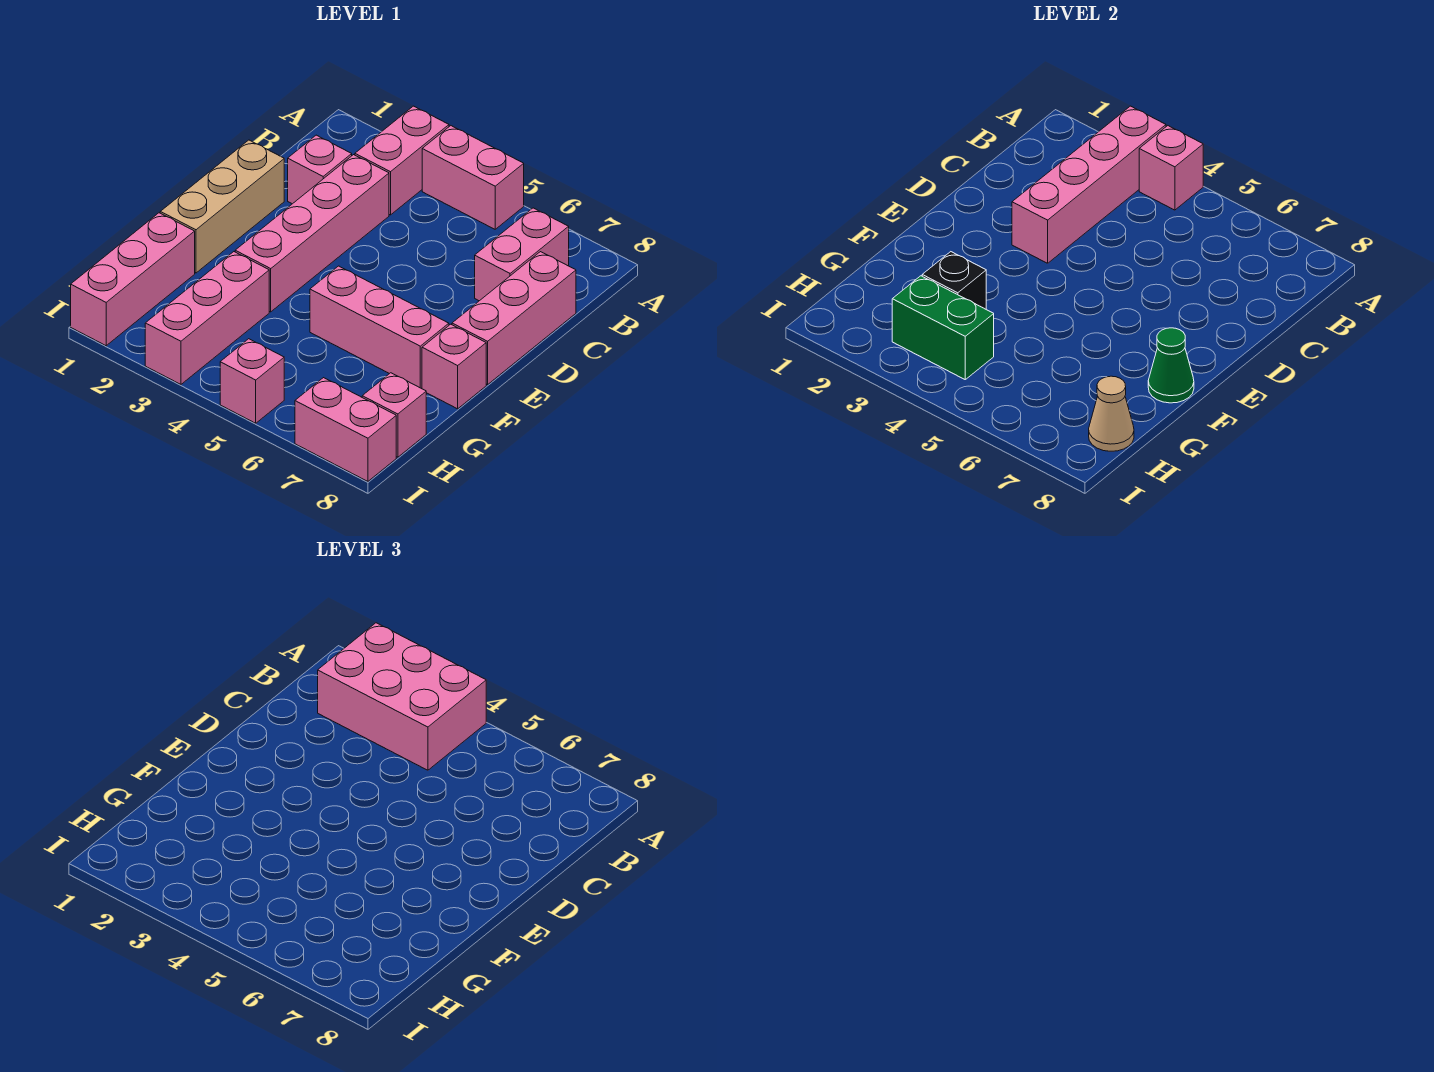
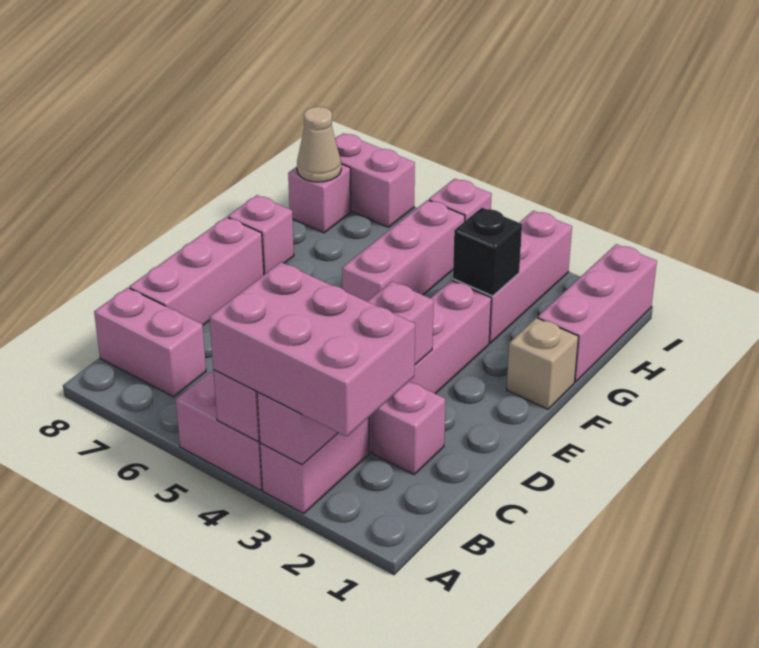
pink brick B7:C7 level 1 -> pink brick B7:B8 level 1
tan brick D1:F1 level 1 -> tan brick F1 level 1
pink brick F5:F7 level 1 -> pink brick F5:H5 level 1
green cone F8 level 2 -> none
green brick H3:H4 level 2 -> none

